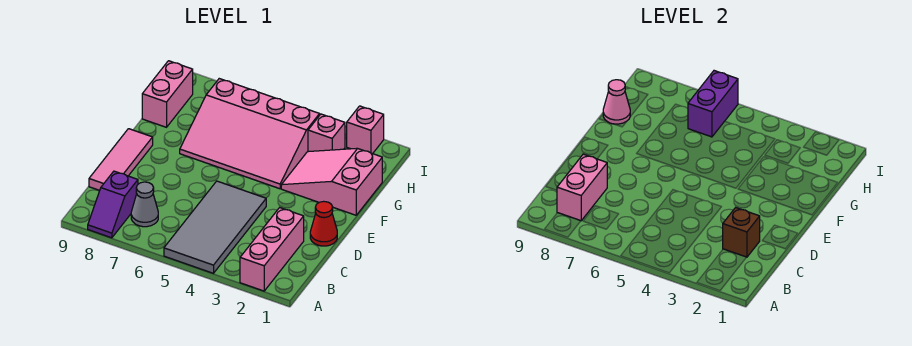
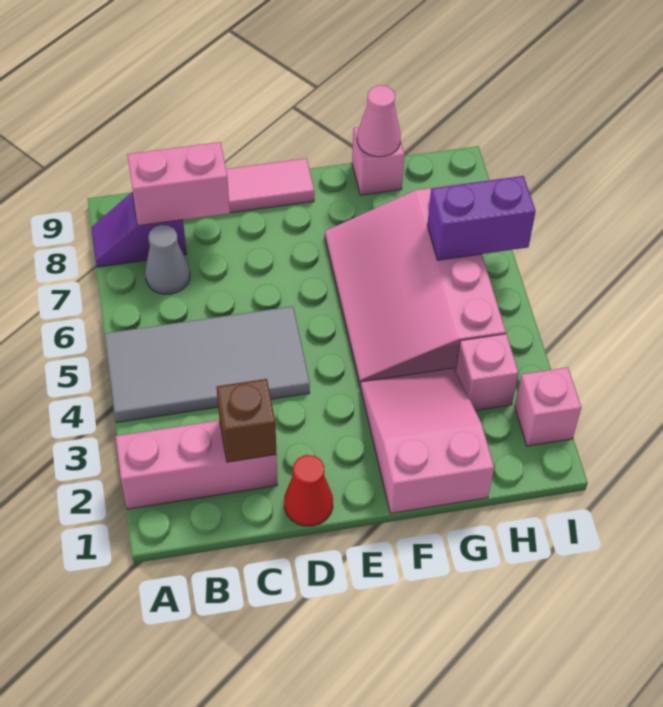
pink brick G9:H9 level 1 -> pink brick G9 level 1

